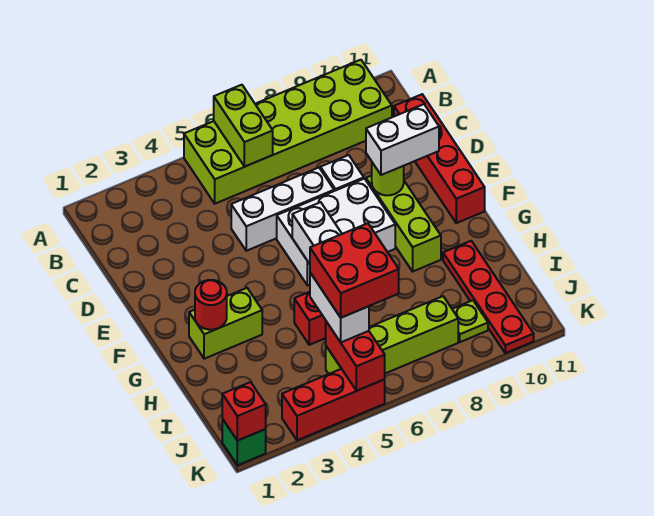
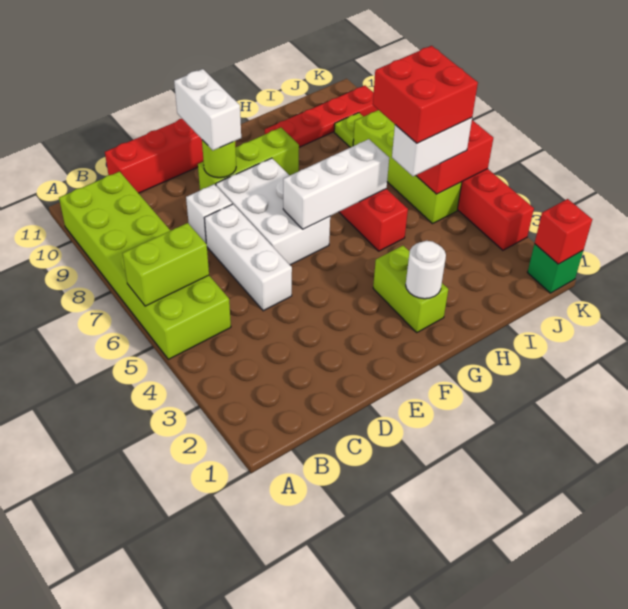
red round brick G2 level 2 -> white round brick G2 level 2

